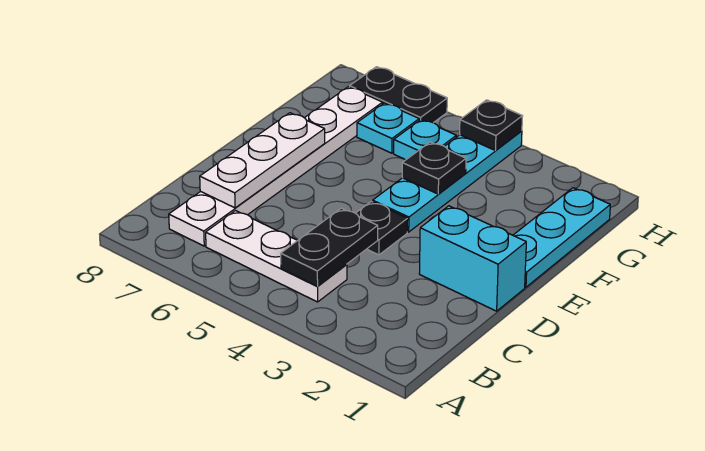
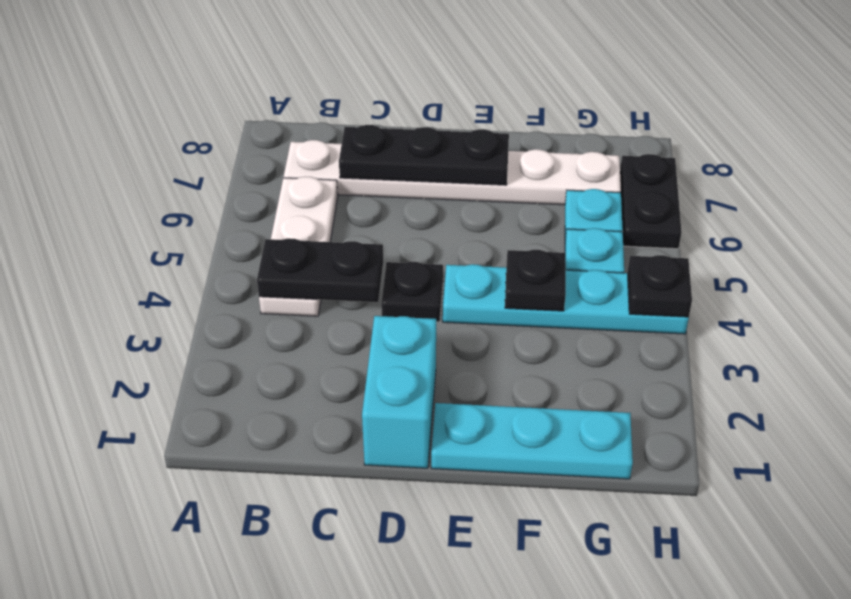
white plate C7:E7 level 2 -> black plate C7:E7 level 2

